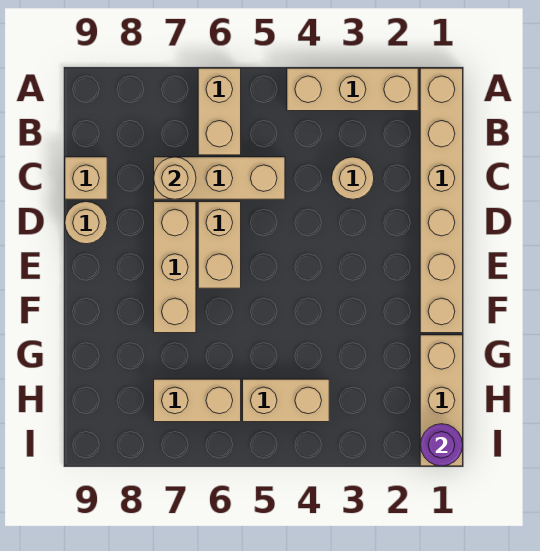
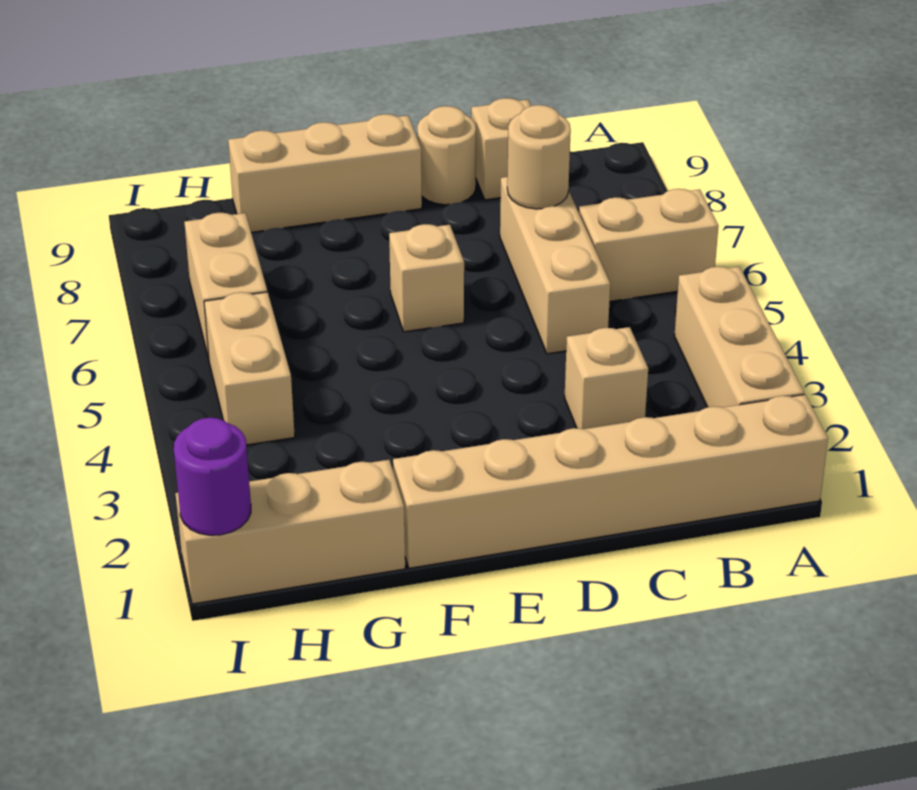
tan round brick C3 level 1 -> tan brick C3 level 1
tan brick D6:E6 level 1 -> tan brick E6 level 1
tan brick D7:F7 level 1 -> tan brick E9:G9 level 1

